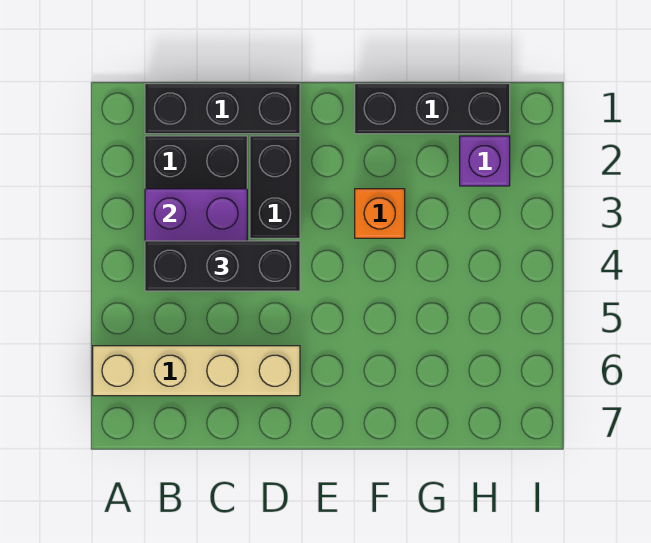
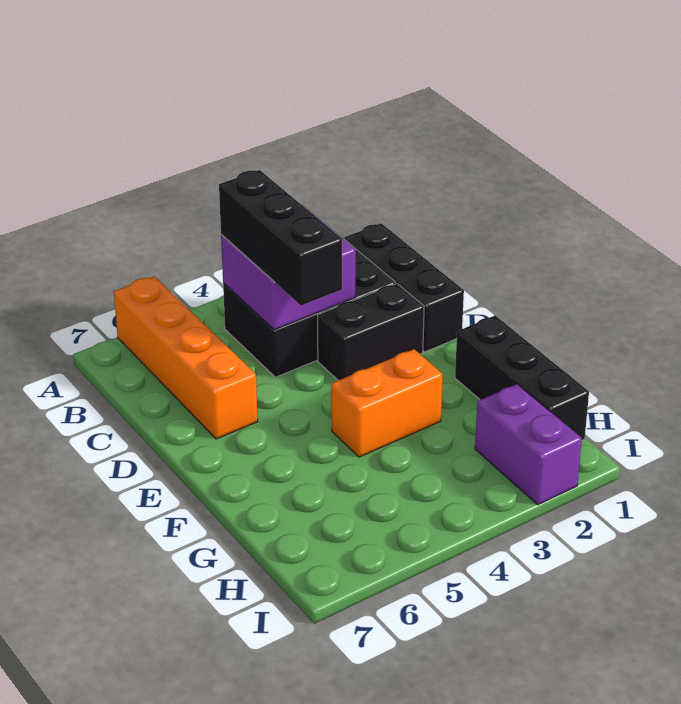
tan brick A6:D6 level 1 -> orange brick A6:D6 level 1
orange brick F3 level 1 -> orange brick F3:F4 level 1
purple brick H2 level 1 -> purple brick H2:I2 level 1

